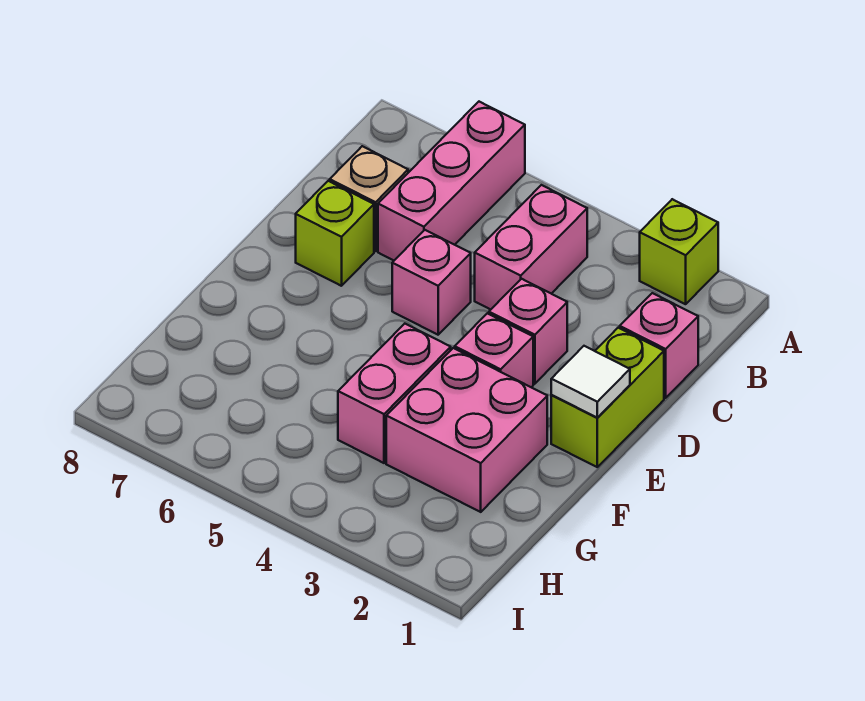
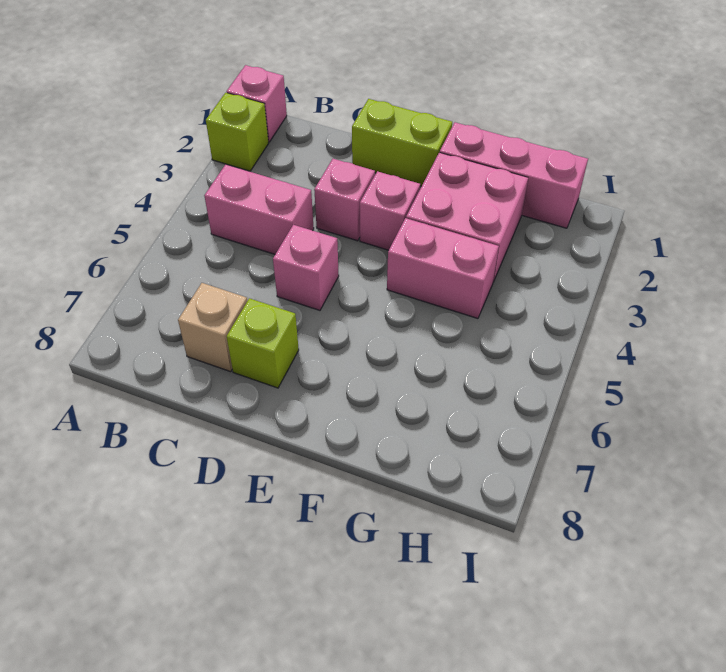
pink brick A6:C6 level 1 -> pink brick F1:H1 level 1
pink brick C1 level 1 -> pink brick A1 level 1
white tile E1 level 2 -> none

